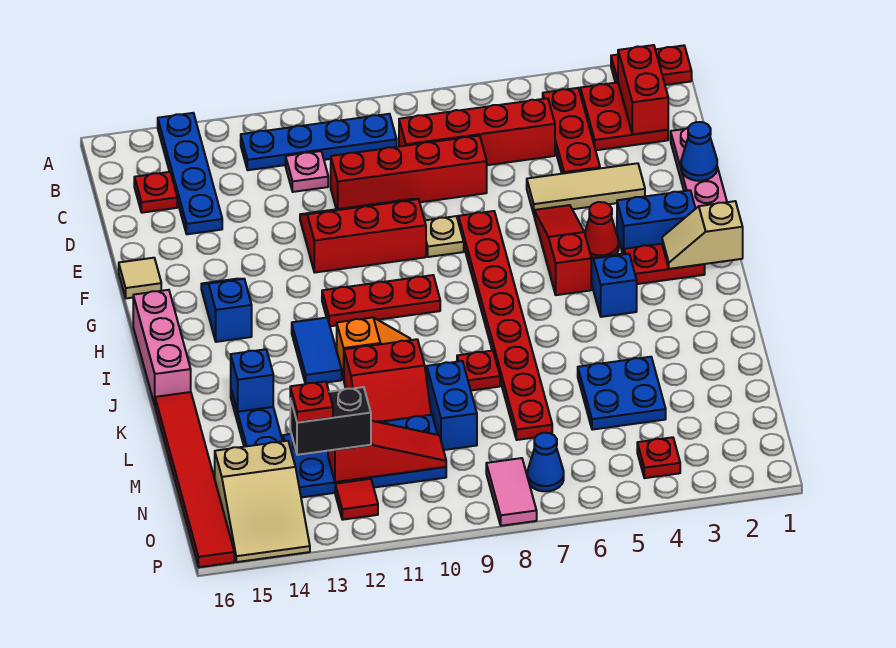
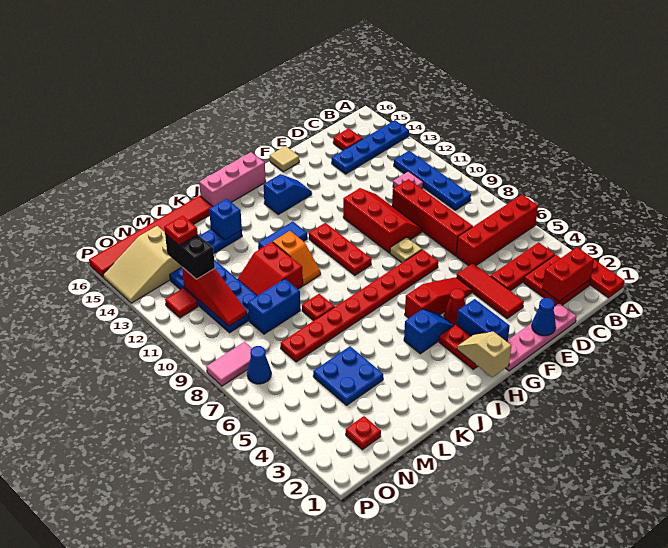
red brick C5:C8 level 1 -> red brick A6:D6 level 1
tan tile E3:E5 level 1 -> red tile E3:E5 level 1
red plate O4 level 1 -> red plate N2 level 1

